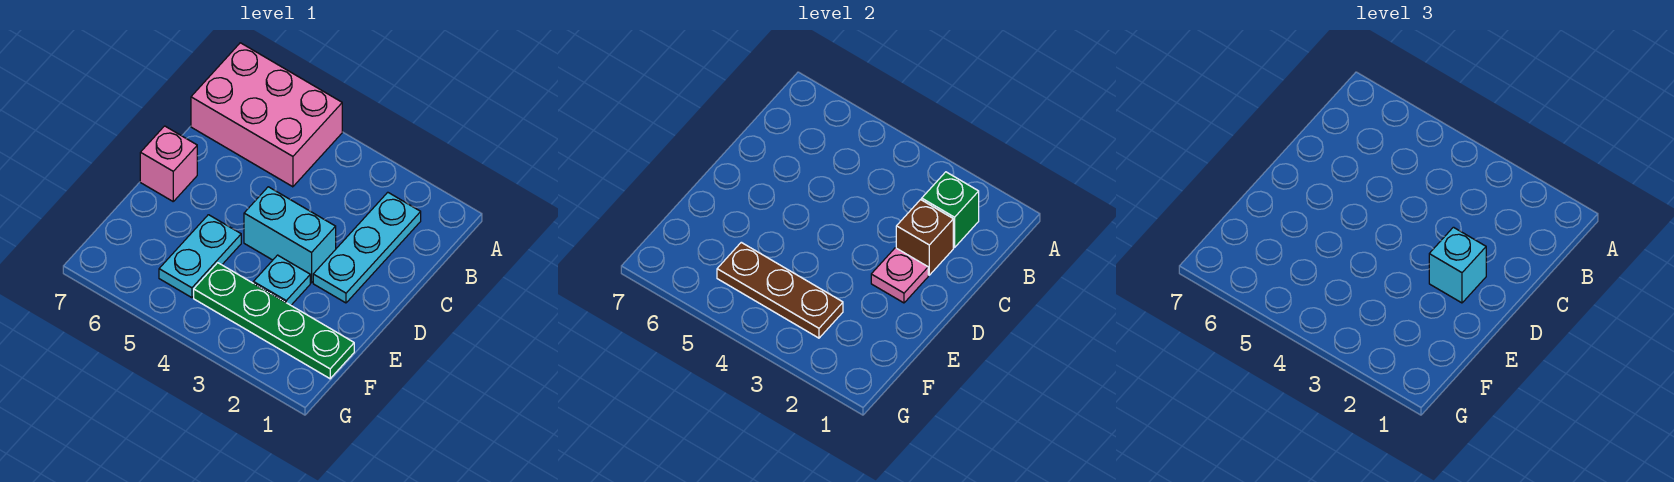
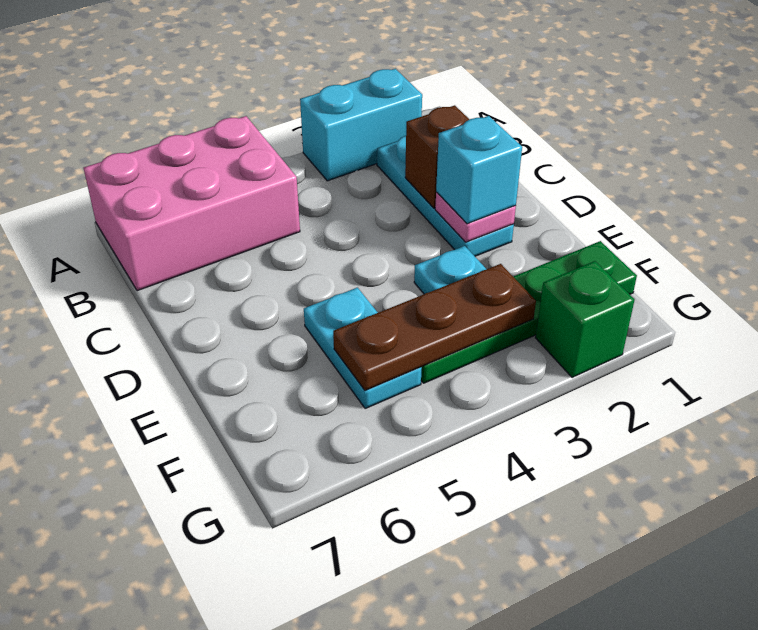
green brick B2 level 2 -> green brick G2 level 1
cyan brick D3:D4 level 1 -> cyan brick A2:A3 level 1
pink brick D7 level 1 -> none

